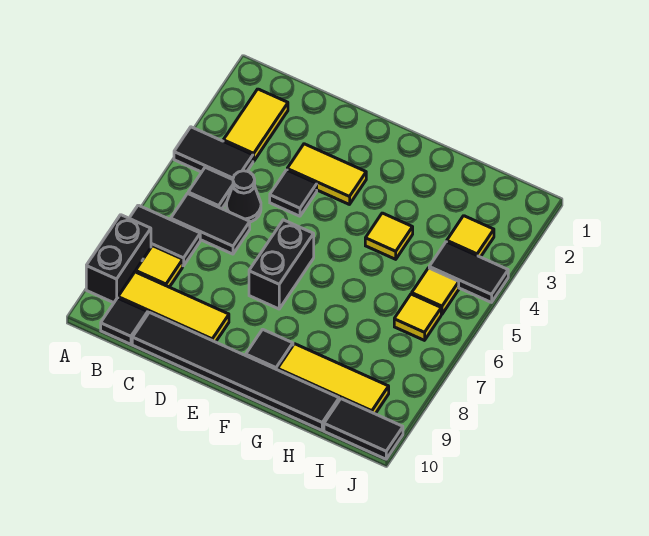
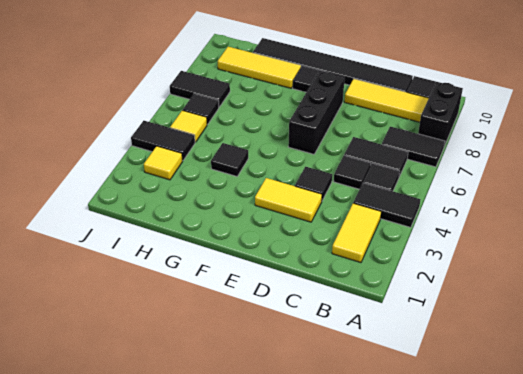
yellow tile B8 level 1 -> none
black cone C5 level 1 -> black tile C5 level 1
black brick E6:E7 level 1 -> black brick E6:E8 level 1
yellow tile G4 level 1 -> black tile G4 level 1
yellow tile I6 level 1 -> black tile I6 level 1
black tile I10:J10 level 1 -> black tile I7:J7 level 1

